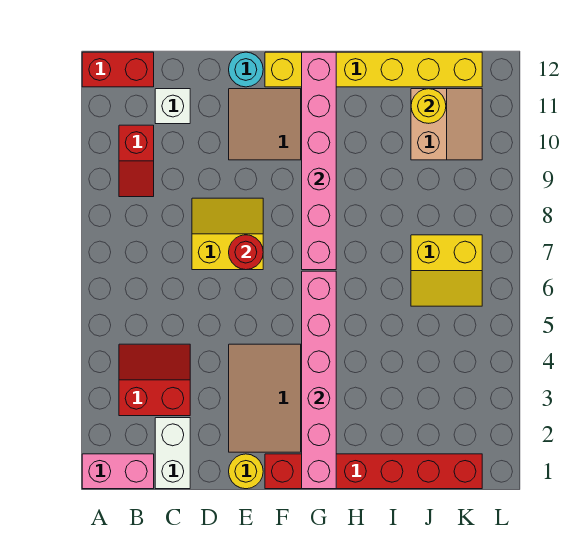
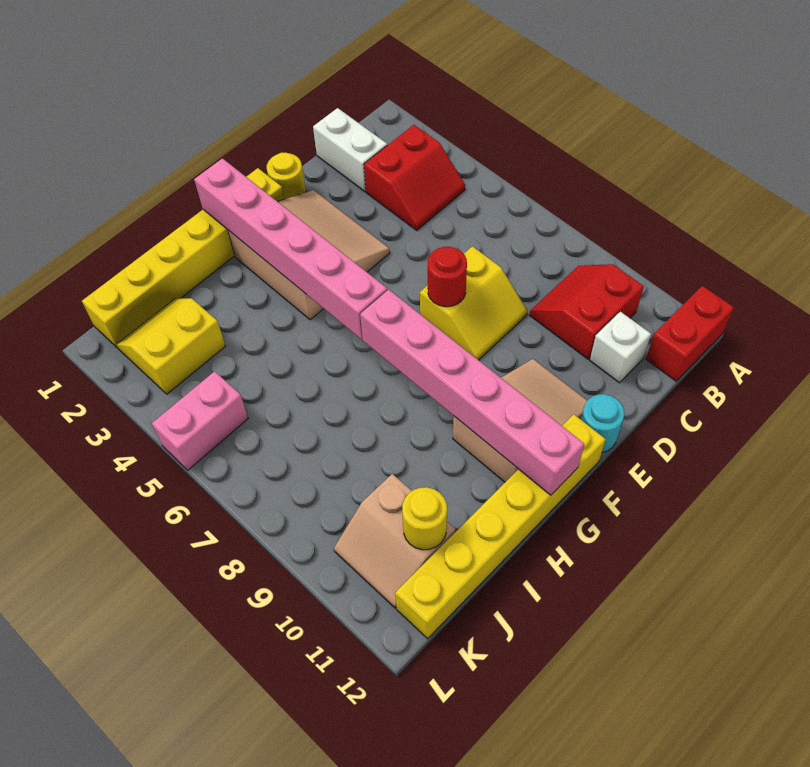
pink brick A1:B1 level 1 -> pink brick K5:L5 level 1
red slope B9:B10 level 1 top 10 -> red slope B9:C10 level 1 top 10
red brick F1:K1 level 1 -> yellow brick F1:K1 level 1
yellow slope J6:K7 level 1 top 7 -> yellow slope J2:K3 level 1 top 3

